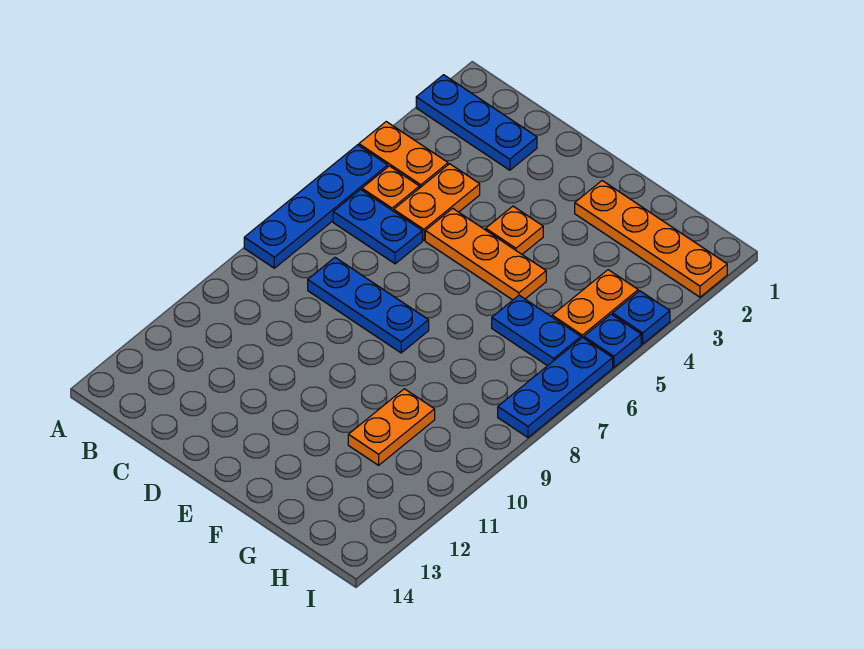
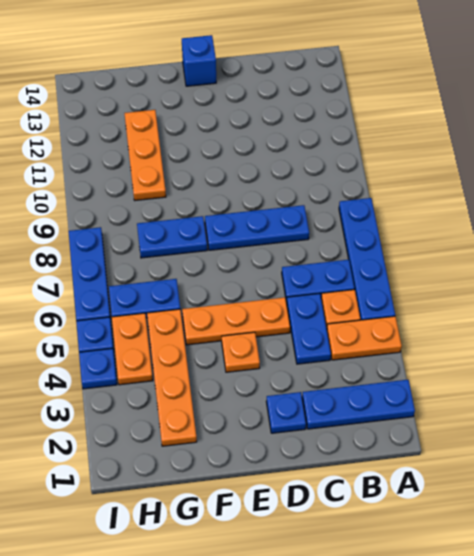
orange plate C4:C5 level 1 -> blue plate C4:C5 level 1
none -> blue plate D2 level 1
none -> blue brick E14 level 1
orange plate F2:I2 level 1 -> orange plate G2:G5 level 1
none -> blue plate F8:G8 level 1
orange plate G10:G11 level 1 -> orange plate G10:G12 level 1

